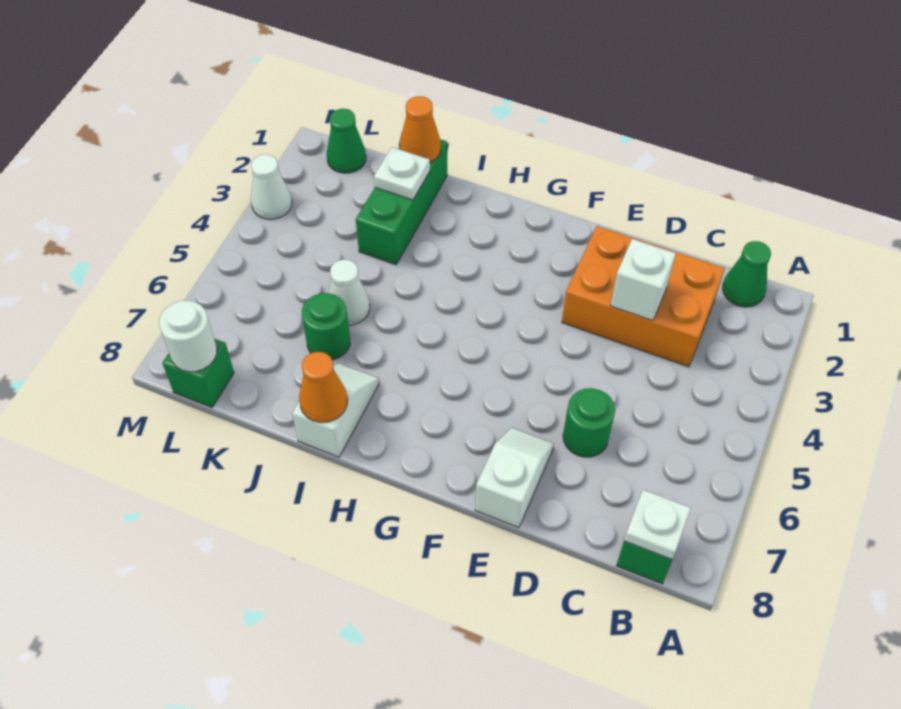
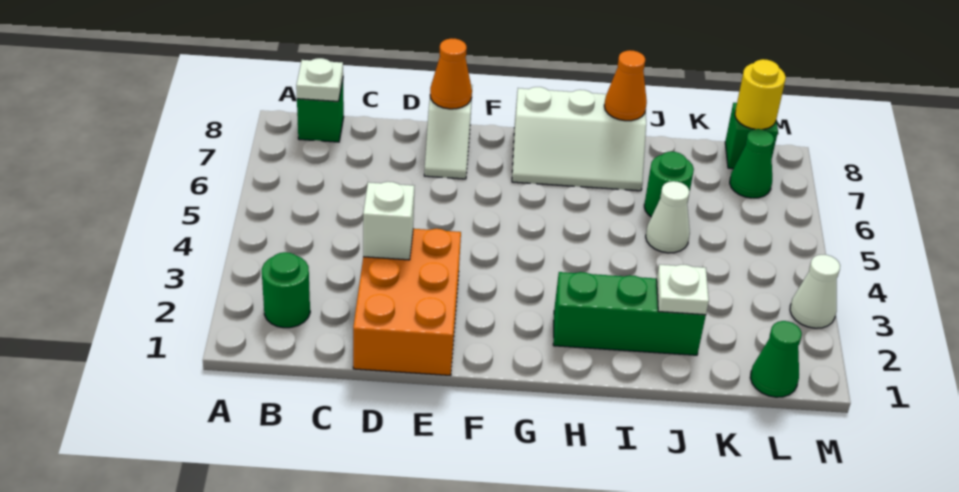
green cone B1 level 1 -> green cone L7 level 1
orange brick C2:E3 level 1 -> orange brick D1:E3 level 1
green round brick D6 level 1 -> green round brick B2 level 1
white slope I7:I8 level 1 top 8 -> white slope G7:I8 level 1 top 8
green brick J1:J3 level 1 -> green brick H2:J2 level 1
orange cone J1 level 2 -> orange cone E8 level 2
white round brick L8 level 2 -> yellow round brick L8 level 2

